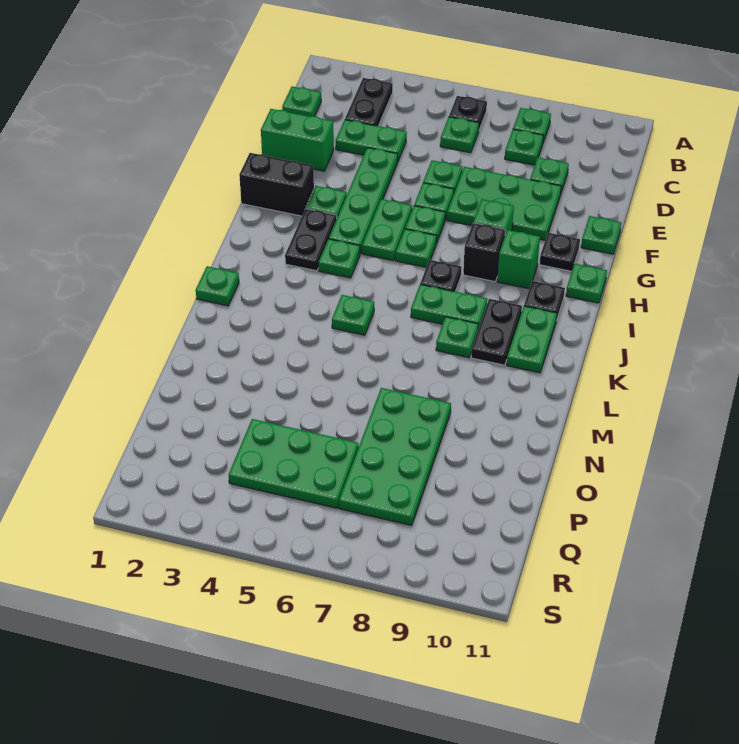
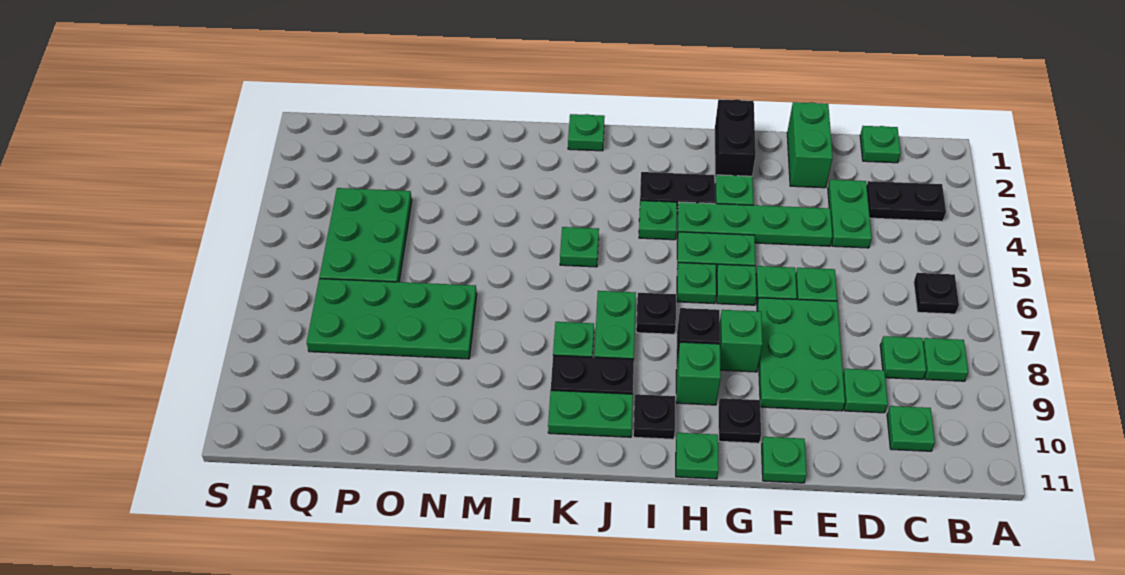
green plate C6 level 1 -> green plate C10 level 1

